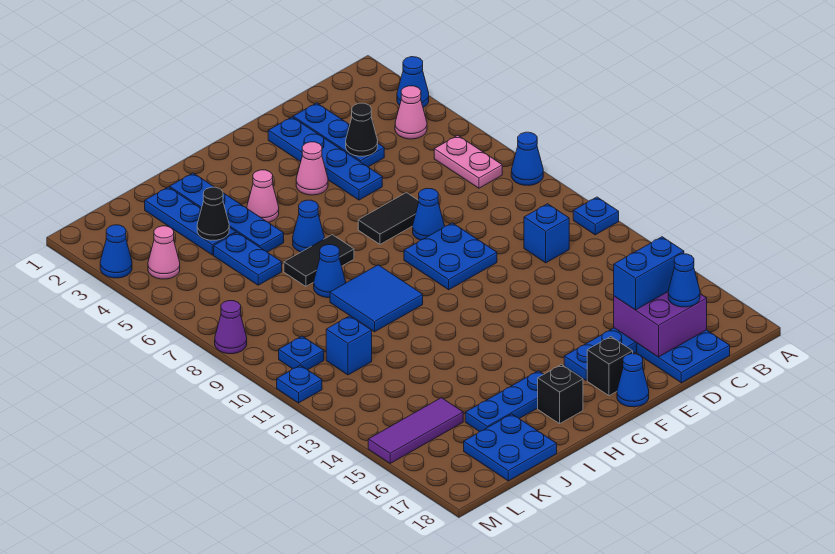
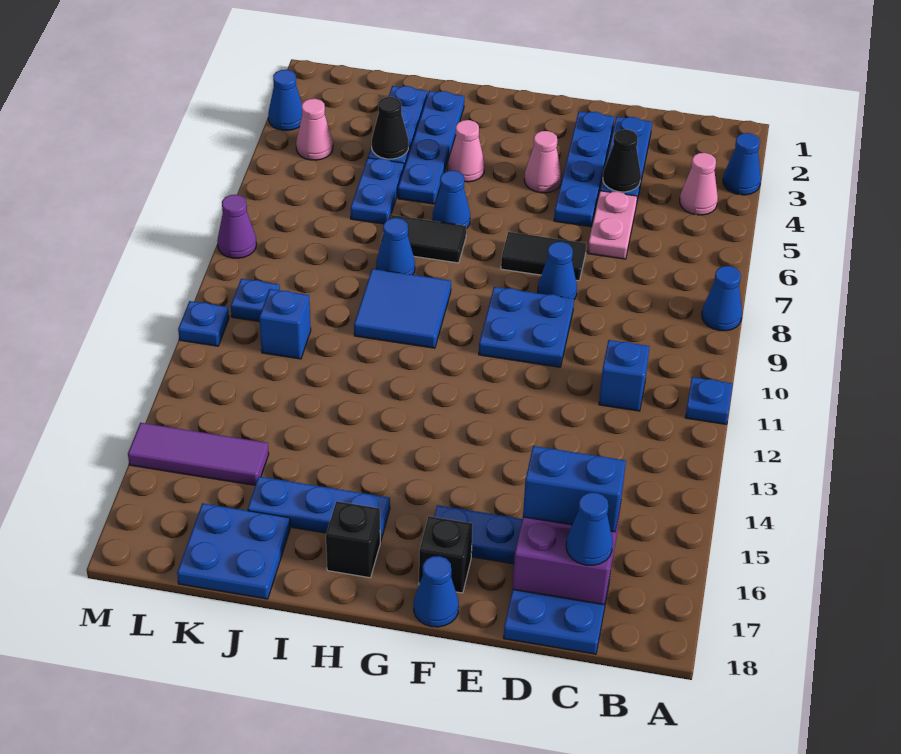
pink plate B6:B7 level 1 -> pink plate D5:D6 level 1

